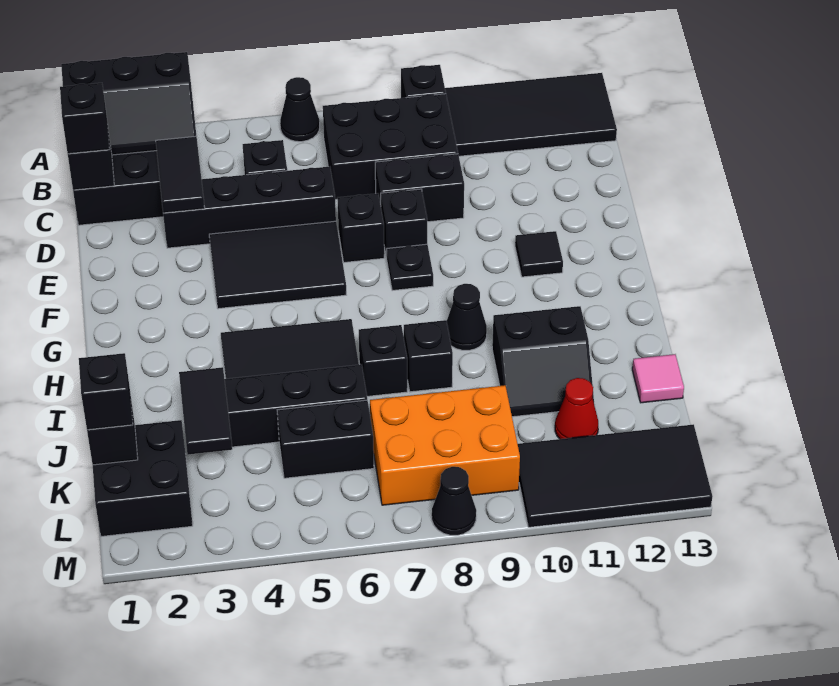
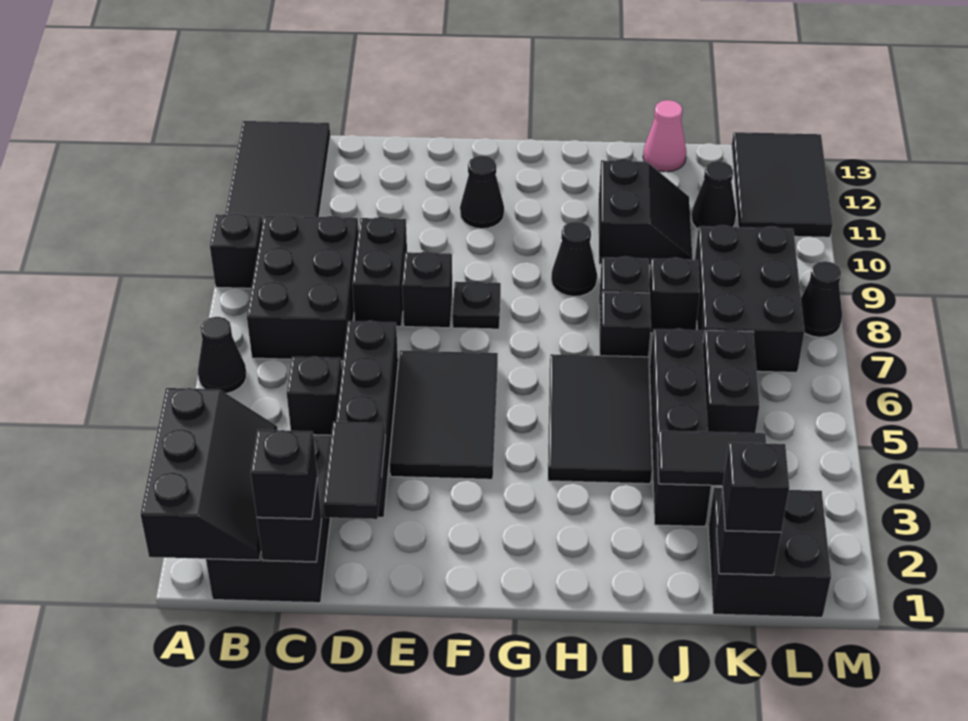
black tile C3:D3 level 2 -> black tile D2:D3 level 2
black brick E7 level 1 -> black brick J8 level 1
black tile F11 level 1 -> black cone F11 level 1
pink tile J13 level 1 -> pink cone J13 level 1
orange brick K7:L9 level 1 -> black brick K7:L9 level 1
red cone K11 level 1 -> black cone K11 level 1
black tile L10:M13 level 1 -> black tile L11:M13 level 1

